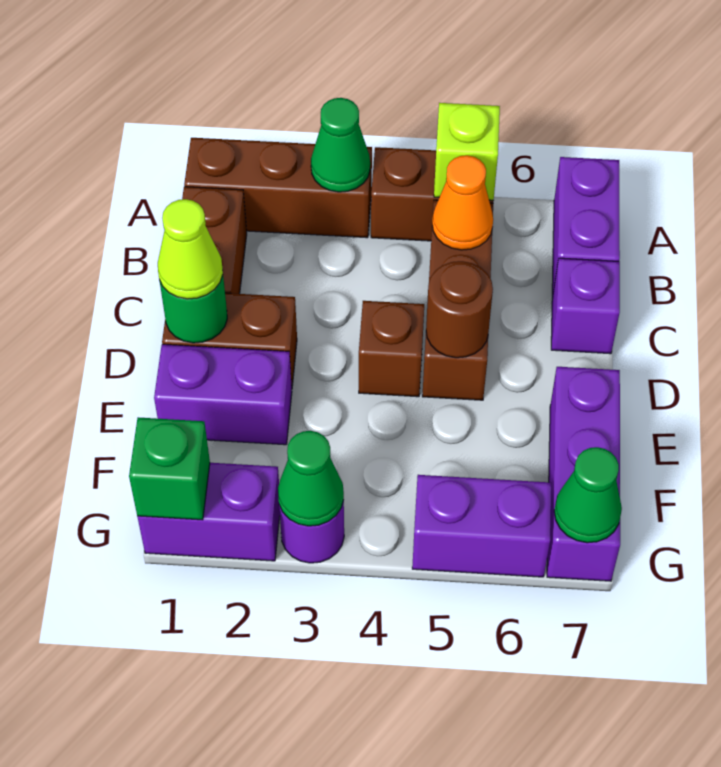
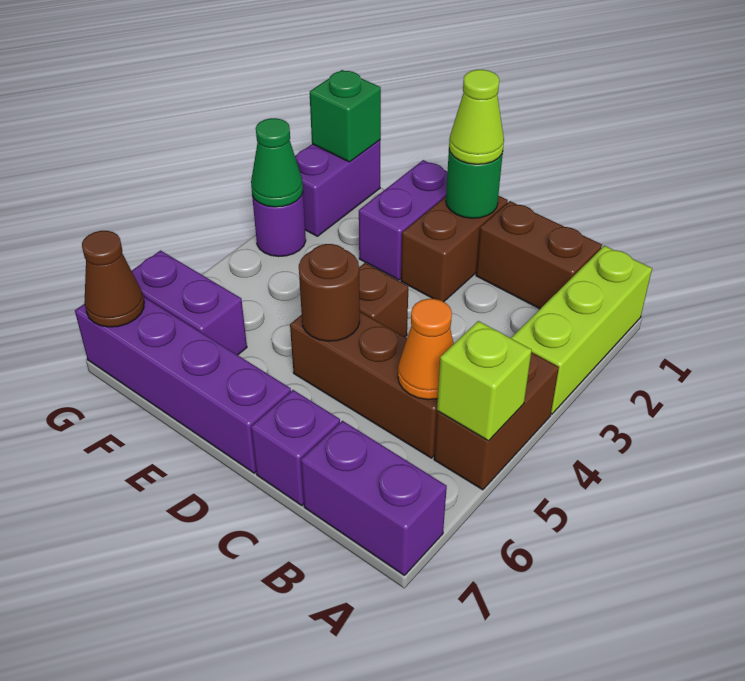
brown brick A1:A3 level 1 -> lime brick A1:A3 level 1
green cone A3 level 2 -> none
purple brick E7:G7 level 1 -> purple brick D7:G7 level 1
purple brick G5:G6 level 1 -> purple brick F6:G6 level 1
green cone G7 level 2 -> brown cone G7 level 2

